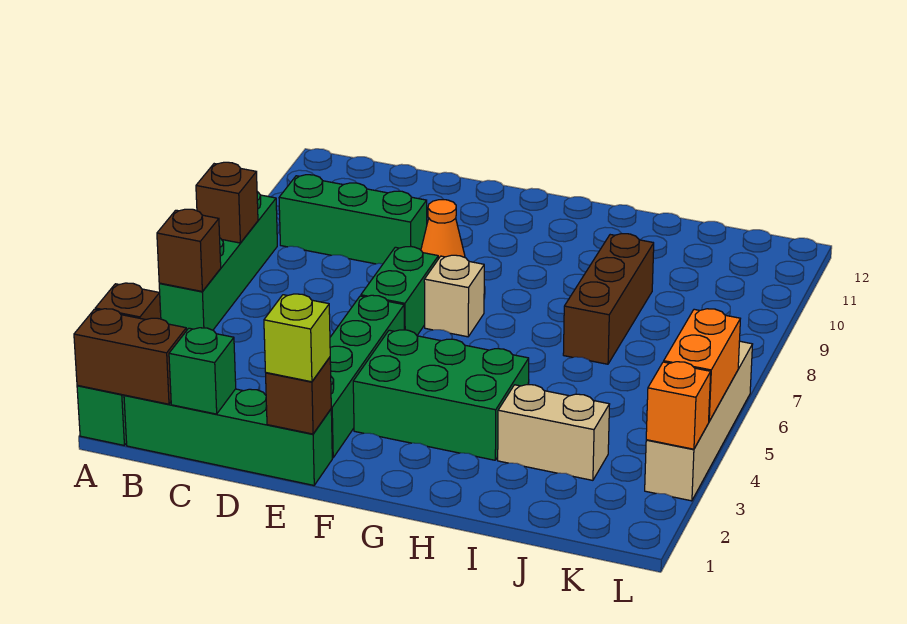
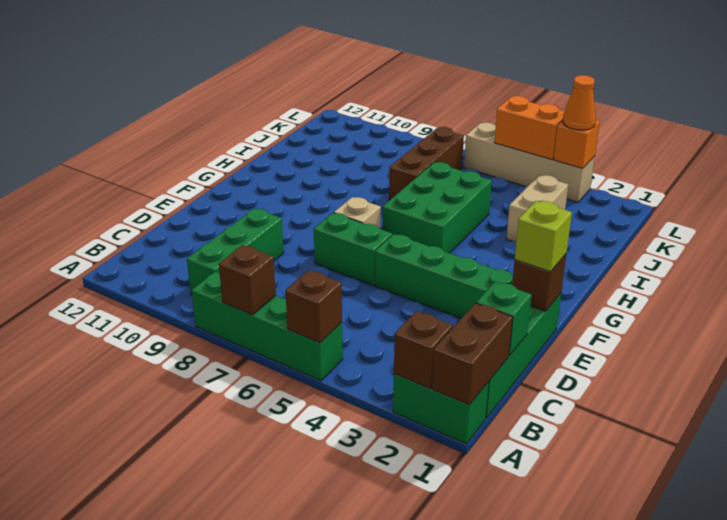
orange cone E9 level 1 -> orange cone L3 level 3
green brick F3:H4 level 1 -> green brick G5:I6 level 1
brown brick I7:I9 level 1 -> brown brick I7:K7 level 1

